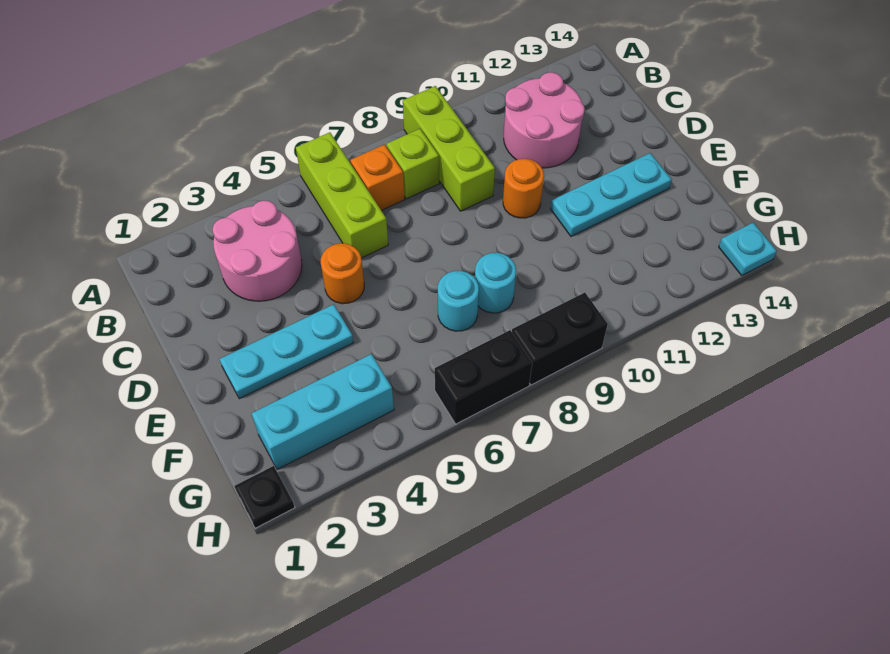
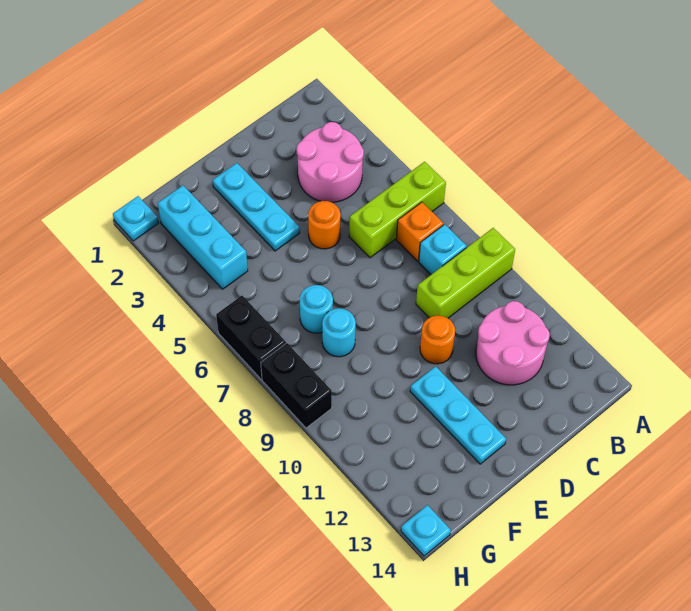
lime brick B8 level 1 -> cyan brick B8 level 1
black plate H1 level 1 -> cyan plate H1 level 1

